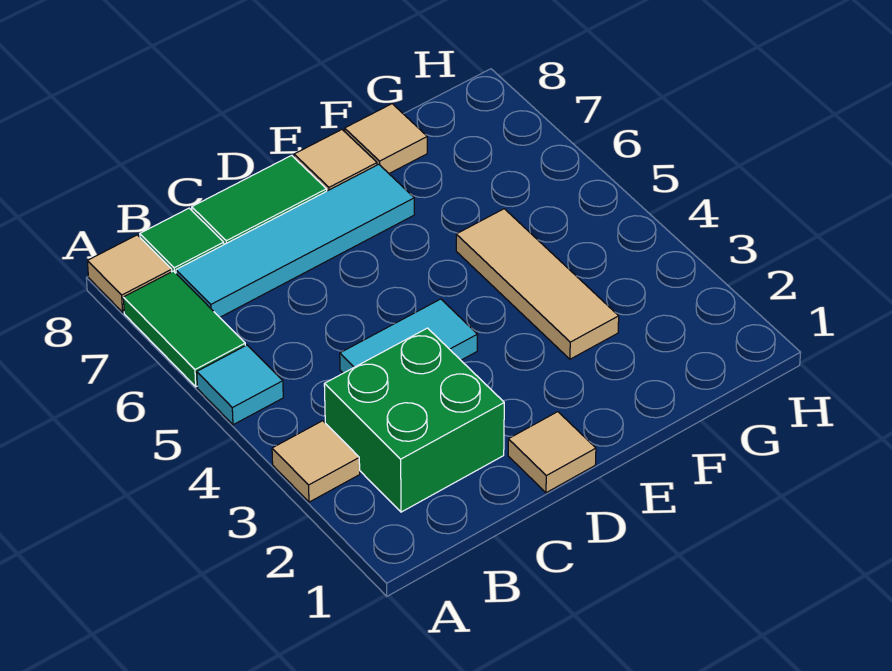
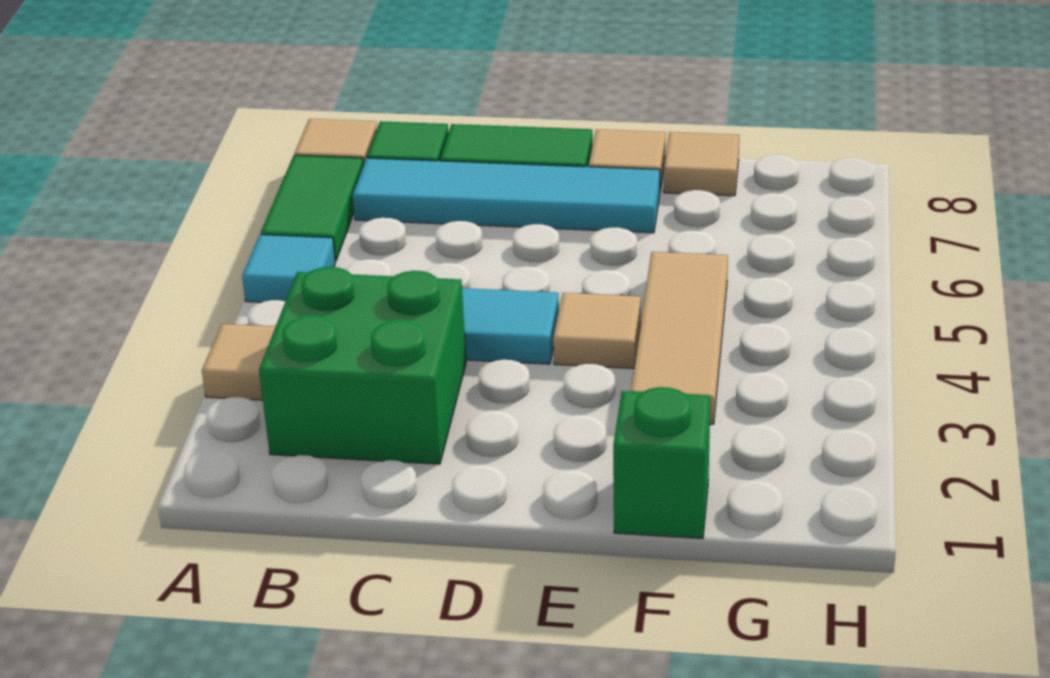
tan tile D1 level 1 -> tan tile E4 level 1
none -> green brick F1 level 1

